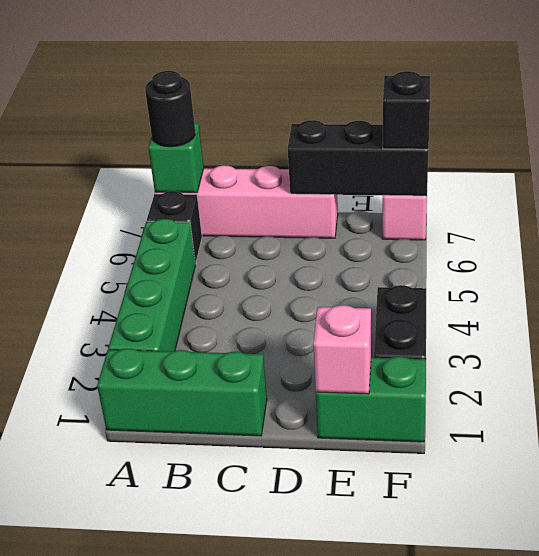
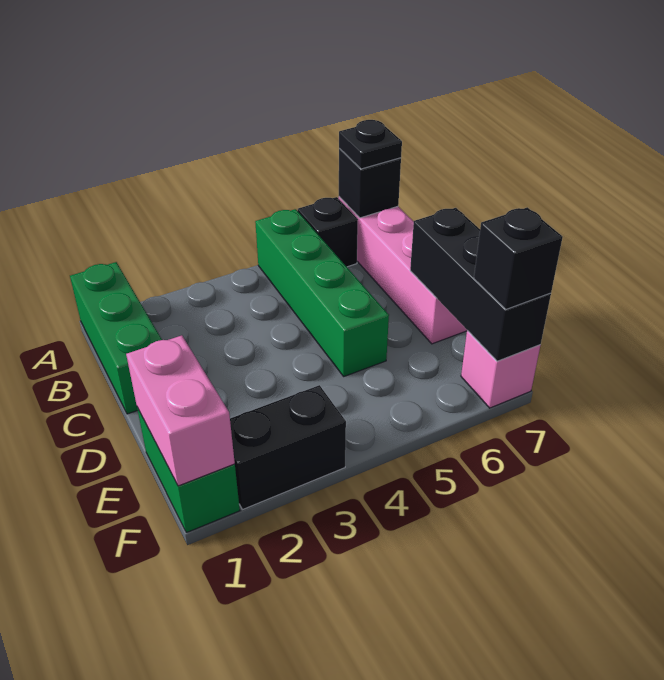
green brick A2:A5 level 1 -> green brick A5:D5 level 1
green brick A7 level 2 -> black brick A7 level 2
black round brick A7 level 3 -> black plate A7 level 3
pink brick E1 level 2 -> pink brick E1:F1 level 2

